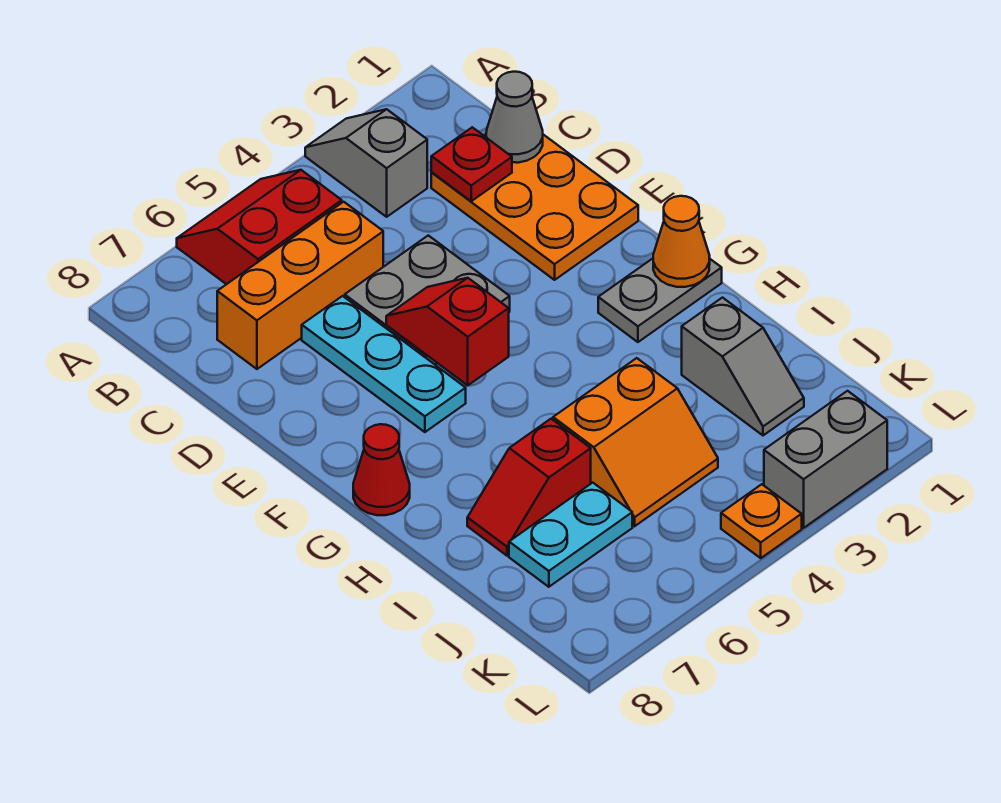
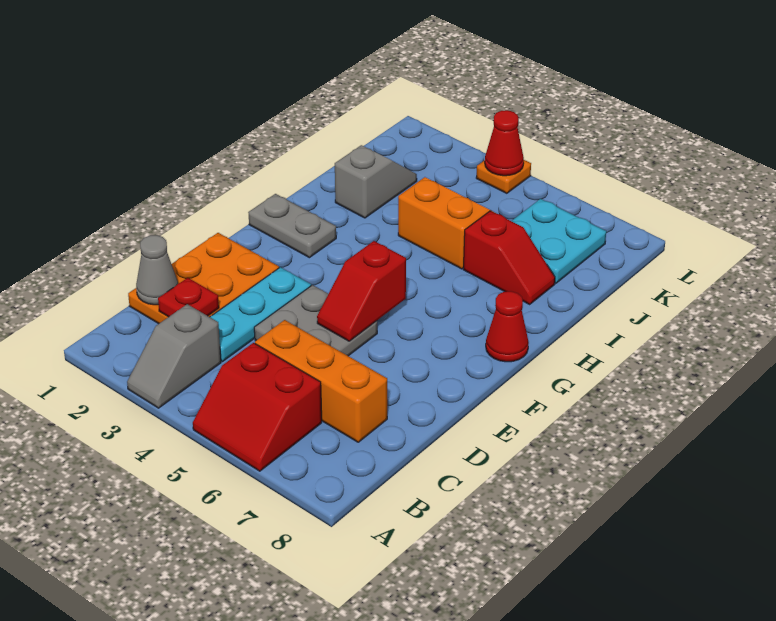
cyan plate D6:F6 level 1 -> cyan plate C3:E3 level 1
orange cone G1 level 2 -> none
cyan plate J6:J7 level 1 -> cyan plate J6:K7 level 1
grey brick L2:L3 level 1 -> none
none -> red cone L4 level 2

